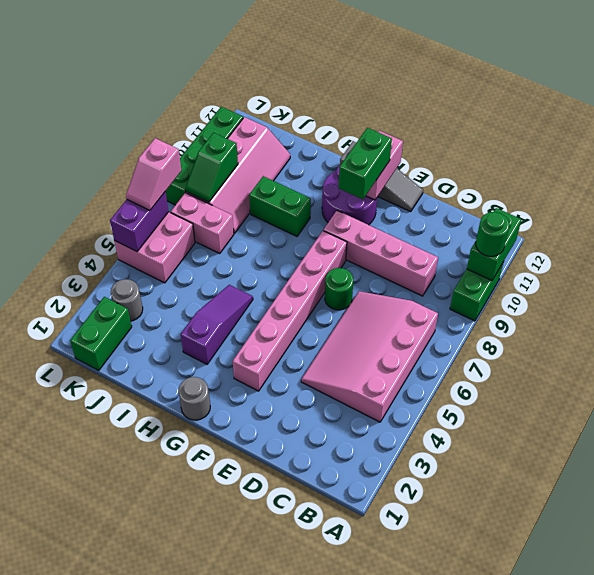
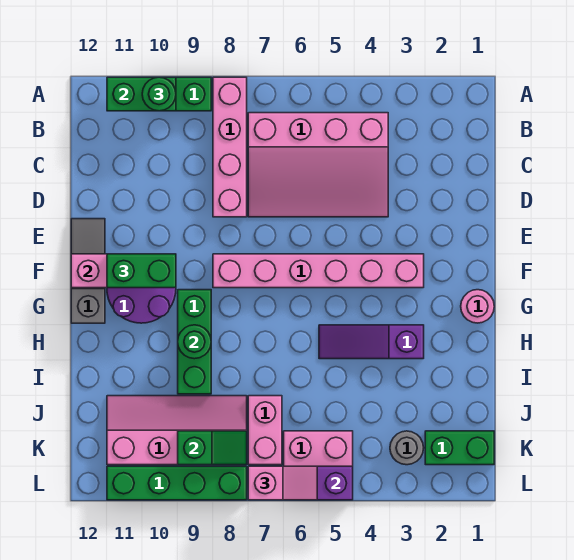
pink brick C9:F9 level 1 -> pink brick A8:D8 level 1
green round brick E7 level 1 -> green round brick H9 level 2
grey round brick G1 level 1 -> pink round brick G1 level 1
green brick H9:I9 level 1 -> green brick G9:I9 level 1

